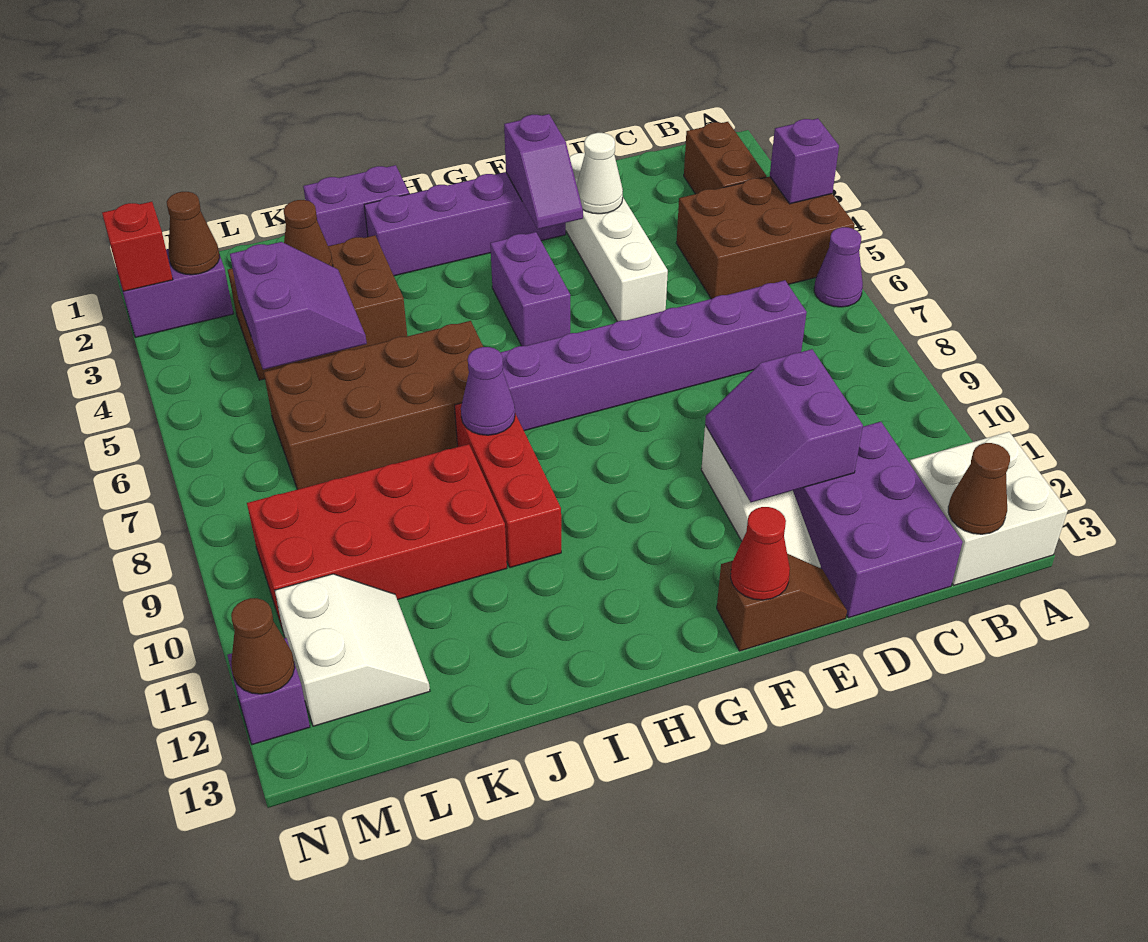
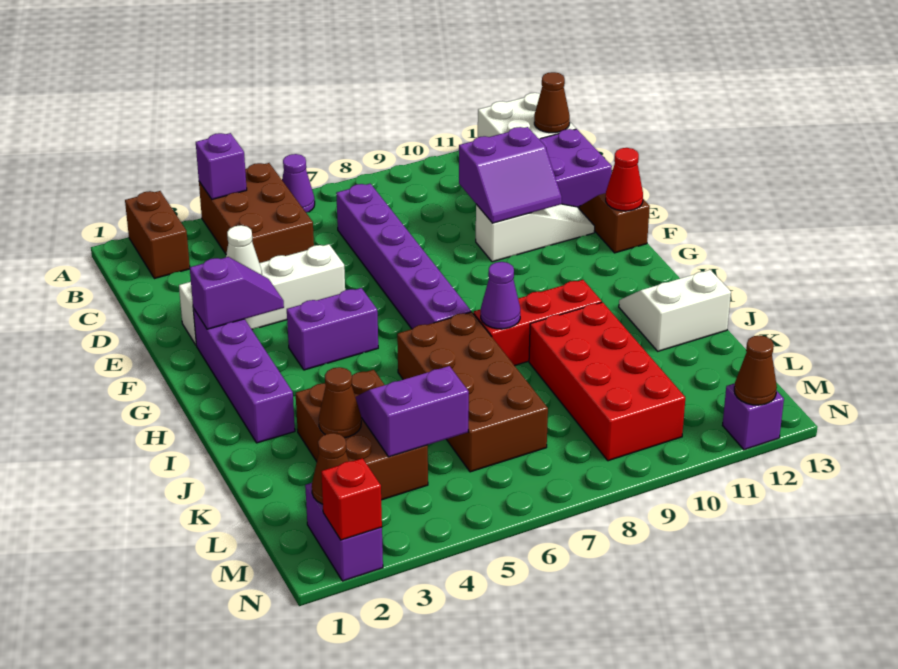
brown brick B2:B3 level 1 -> brown brick A2:B2 level 1
purple brick I1:J1 level 1 -> none
white slope L11:M12 level 1 top M -> white slope I12:J13 level 1 top J

